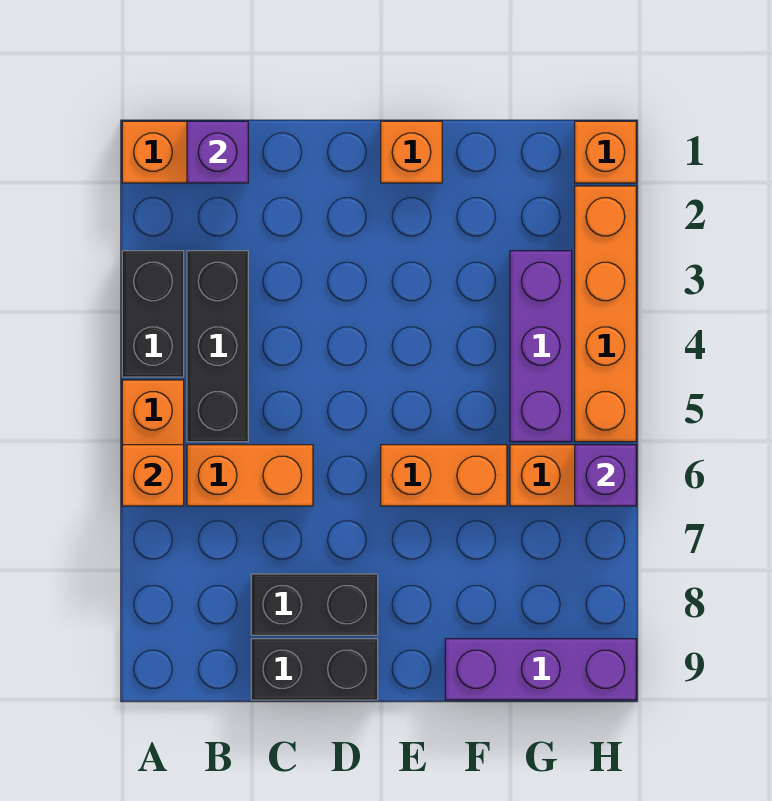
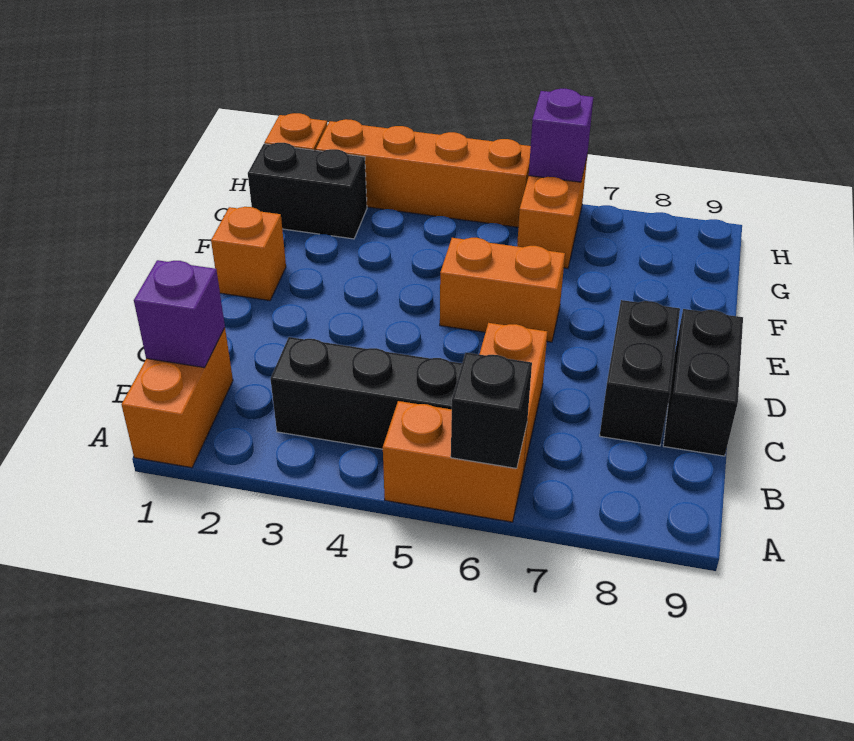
black brick A3:A4 level 1 -> black brick G1:G2 level 1
orange brick A6 level 2 -> black brick A6 level 2
orange brick E6:F6 level 1 -> orange brick E5:E6 level 1
purple brick F9:H9 level 1 -> none
purple brick G3:G5 level 1 -> none

